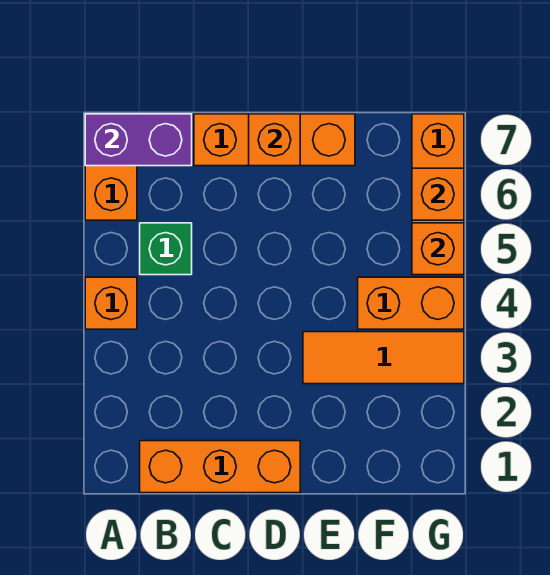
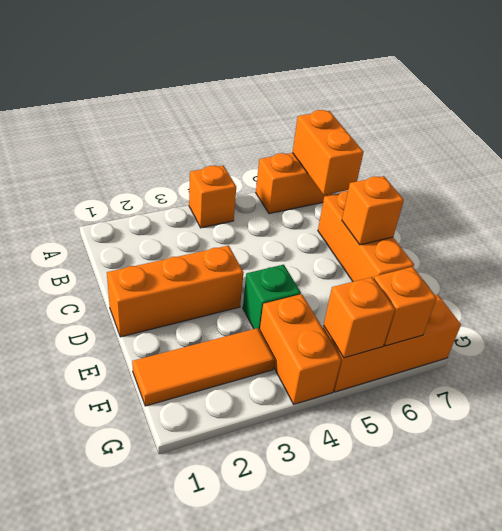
purple brick A7:B7 level 2 -> orange brick A7:B7 level 2
orange brick B1:D1 level 1 -> orange brick D1:D3 level 1
green brick B5 level 1 -> green brick E4 level 1
orange tile E3:G3 level 1 -> orange tile F1:F3 level 1

